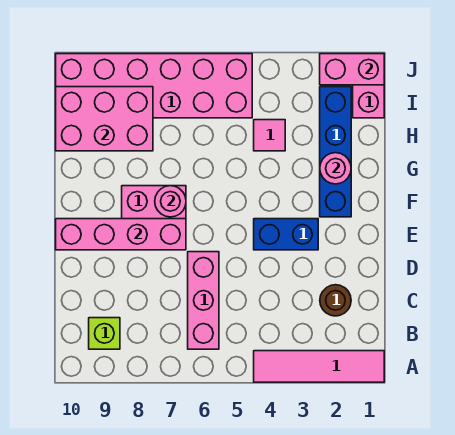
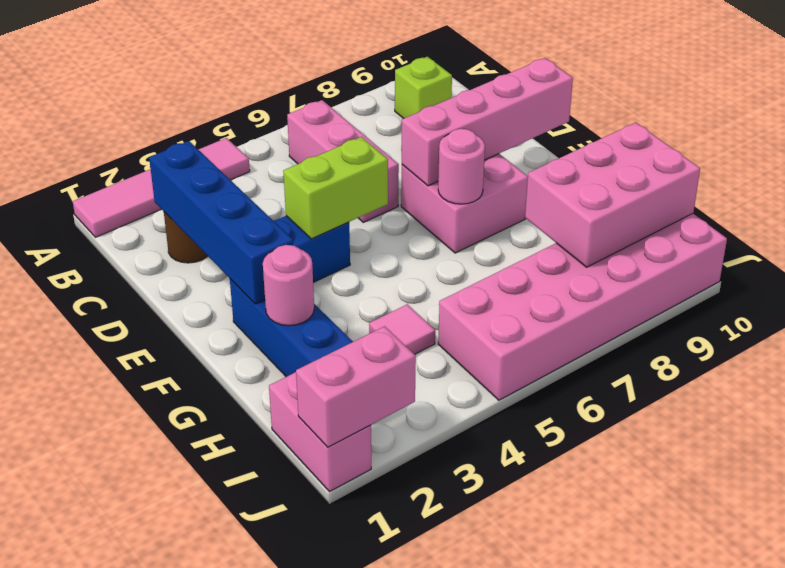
none -> blue brick C2:F2 level 2
none -> lime brick E4:E5 level 2

